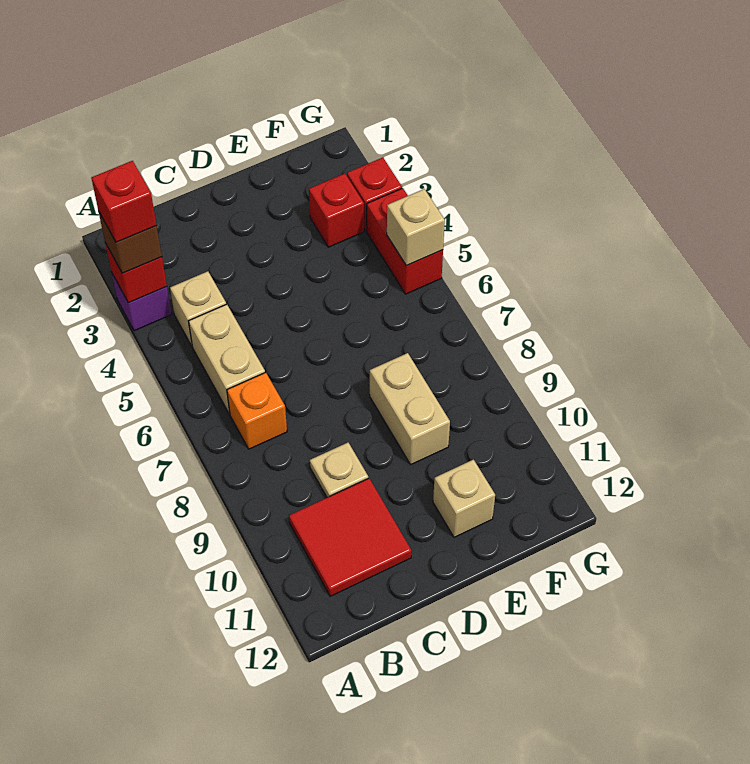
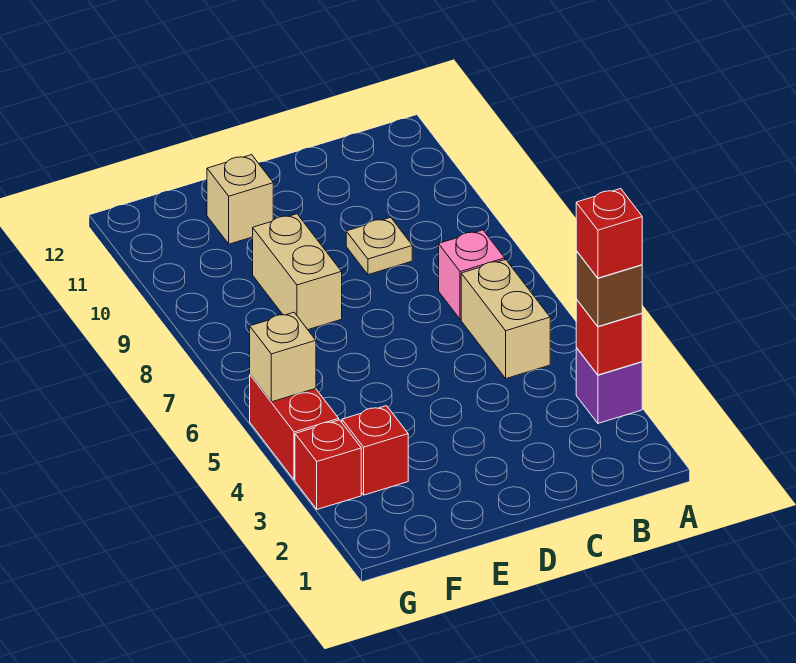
tan brick B4 level 1 -> none
orange brick B7 level 1 -> pink brick B7 level 1
red tile B10:C11 level 1 -> none

